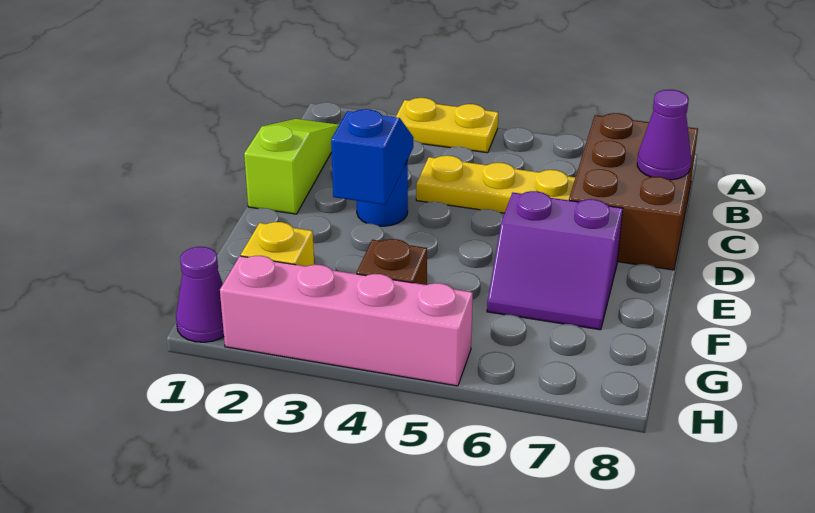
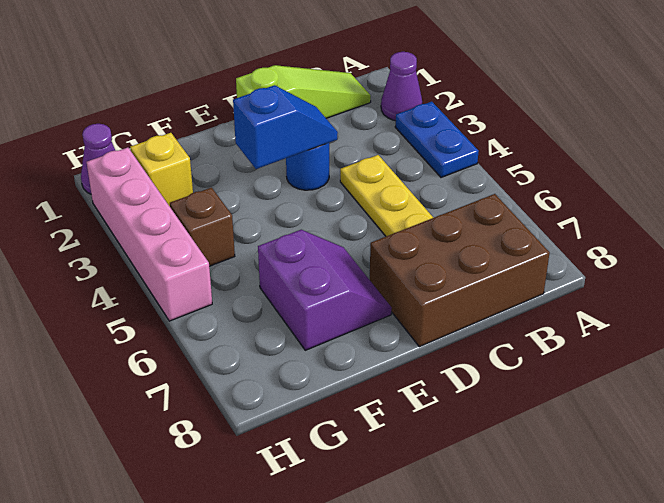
yellow plate A3:A4 level 1 -> blue plate A3:A4 level 1
purple cone C8 level 2 -> purple cone A2 level 1
purple slope E6:F7 level 1 top E -> purple slope E6:F7 level 1 top F

